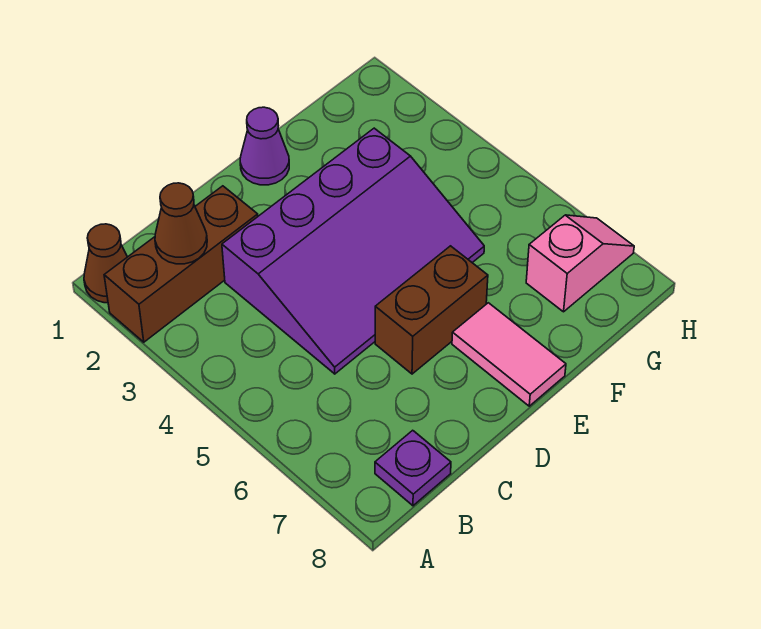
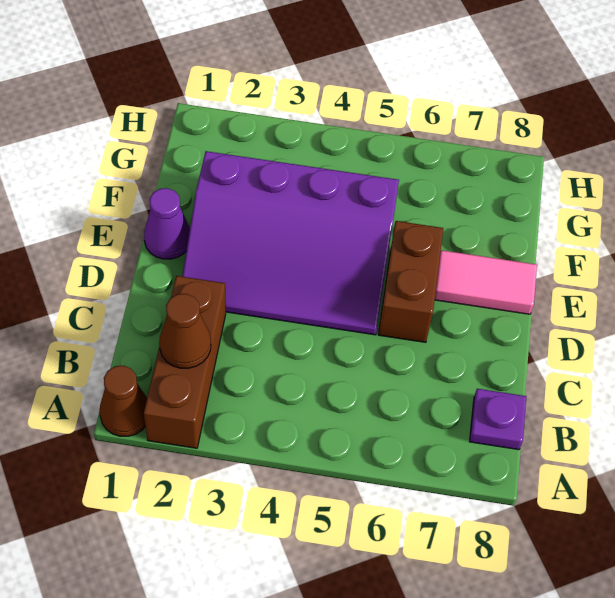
purple slope C3:F5 level 1 top 3 -> purple slope D2:F5 level 1 top F
pink slope G7:H7 level 1 top G -> none

